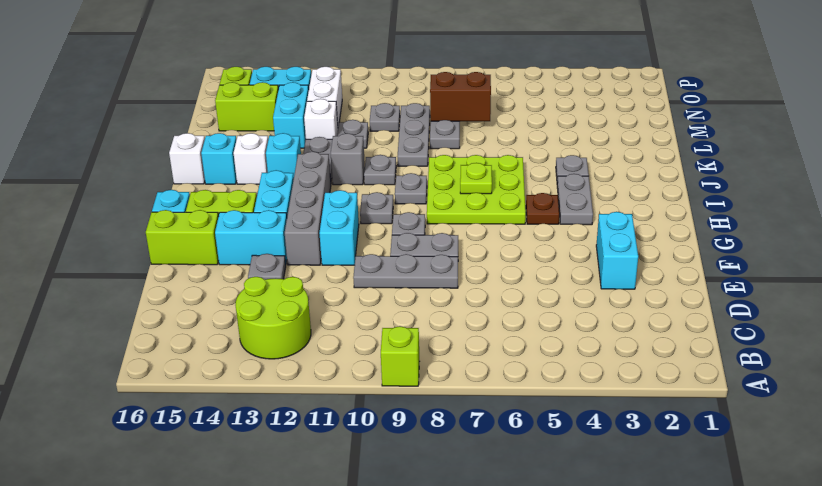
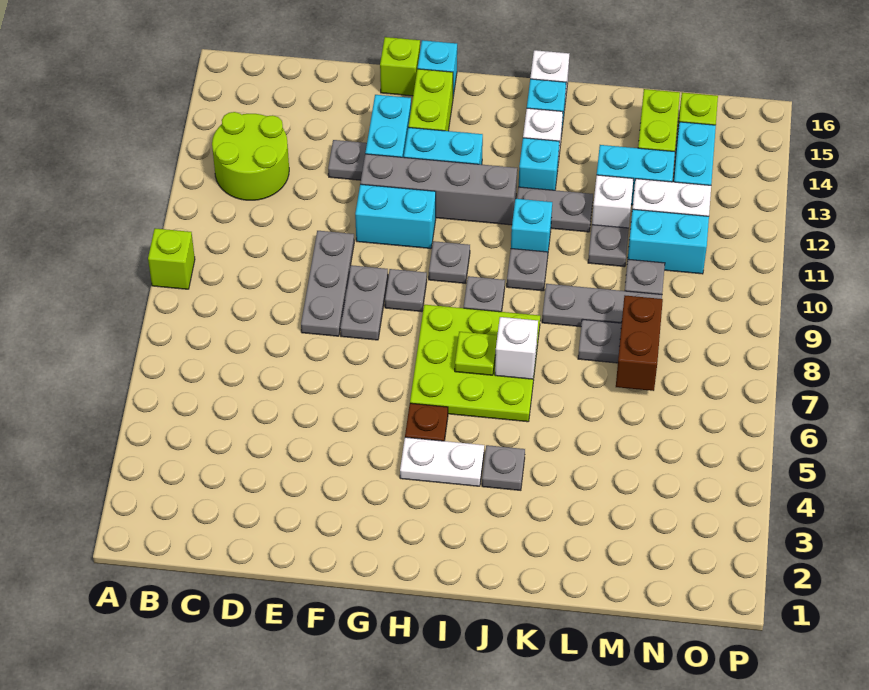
cyan brick E3:F3 level 1 -> cyan brick M11:N11 level 1
lime brick F15:F16 level 1 -> lime brick F16 level 1
grey plate H4:I4 level 1 -> white plate H4:I4 level 1
none -> white brick J7 level 2
grey brick J11 level 1 -> cyan brick J11 level 1

